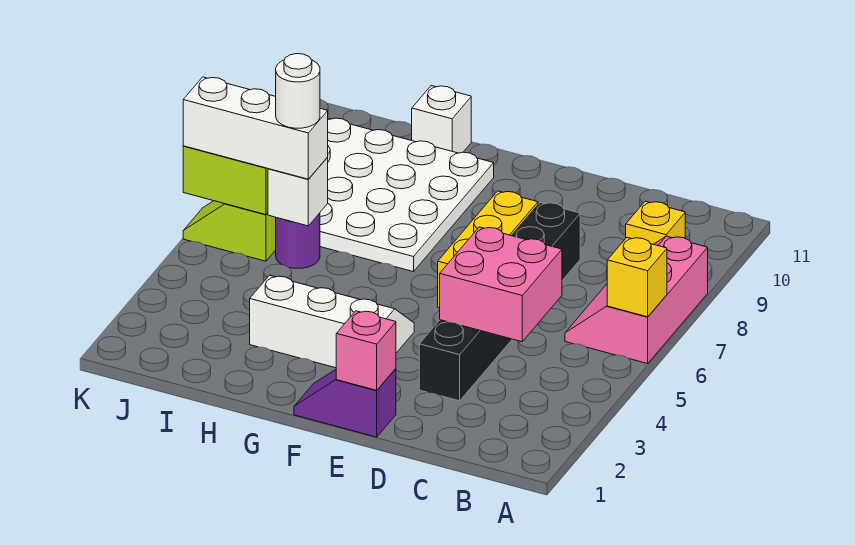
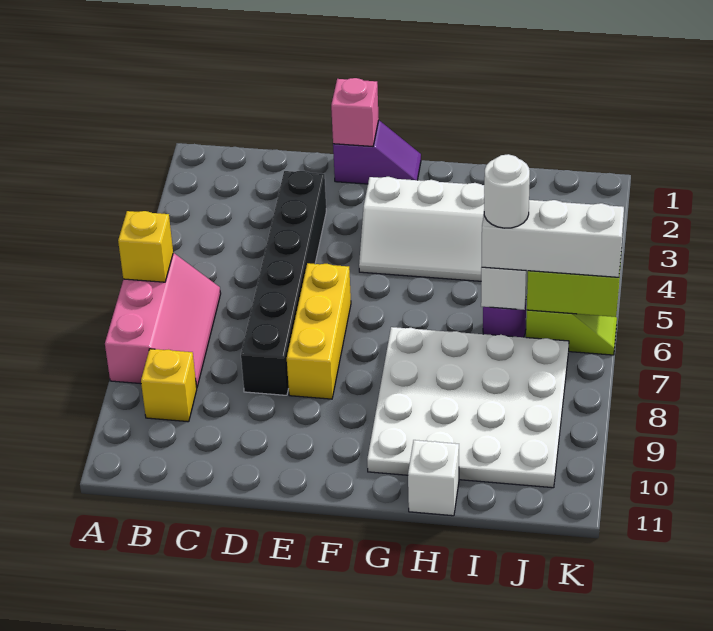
pink brick C4:D5 level 2 -> none

